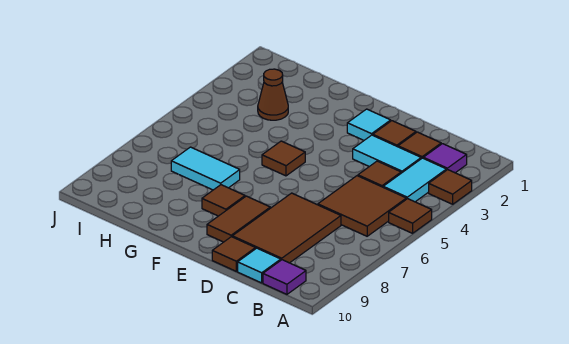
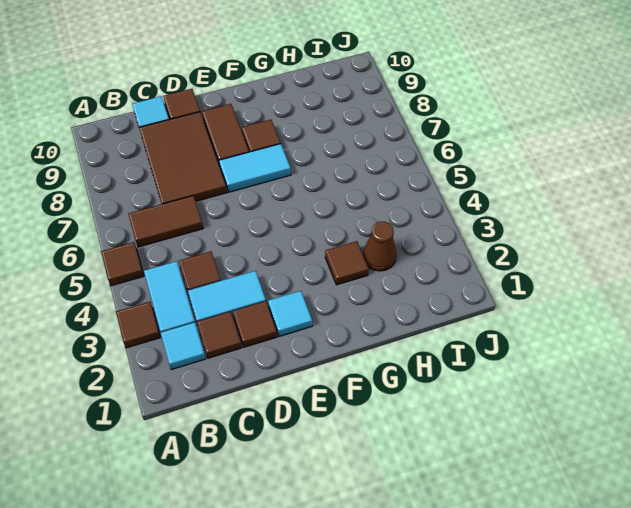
purple tile B2 level 1 -> cyan tile B2 level 1
brown tile B5:C6 level 1 -> brown tile B6:C6 level 1
purple tile B10 level 1 -> none
brown tile F5 level 1 -> brown tile G3 level 1
cyan tile G7:H7 level 1 -> cyan tile E7:F7 level 1

